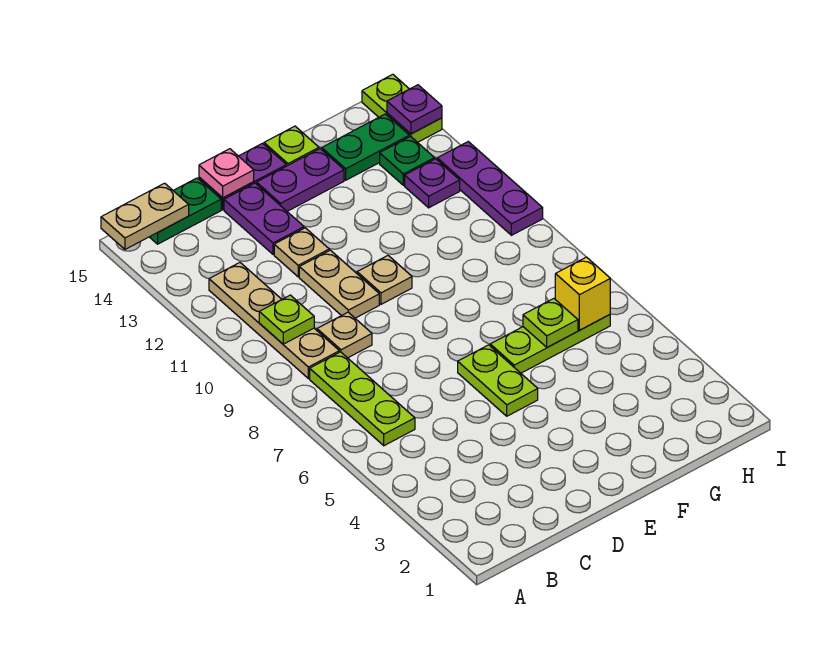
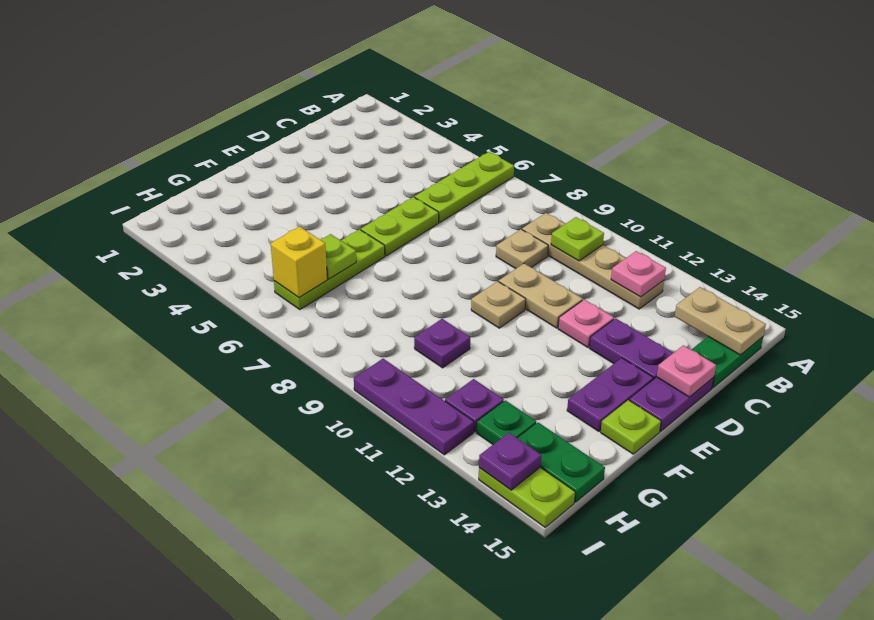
tan plate A15:B15 level 2 -> tan plate B14:B15 level 2
lime plate B6:B8 level 1 -> lime plate A6:C6 level 1
none -> pink plate B12 level 2
tan plate D12 level 1 -> pink plate D12 level 1
lime plate E5:E6 level 1 -> lime plate D6:E6 level 1
none -> purple plate G10 level 1
green plate G14:H14 level 1 -> green plate H14:H15 level 1

